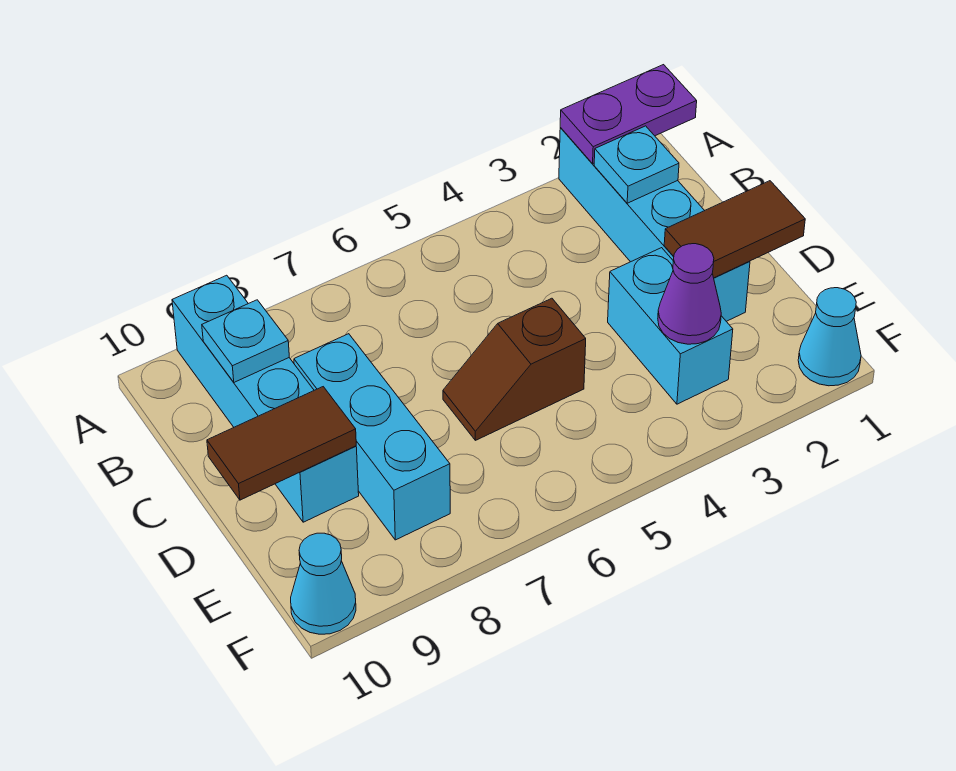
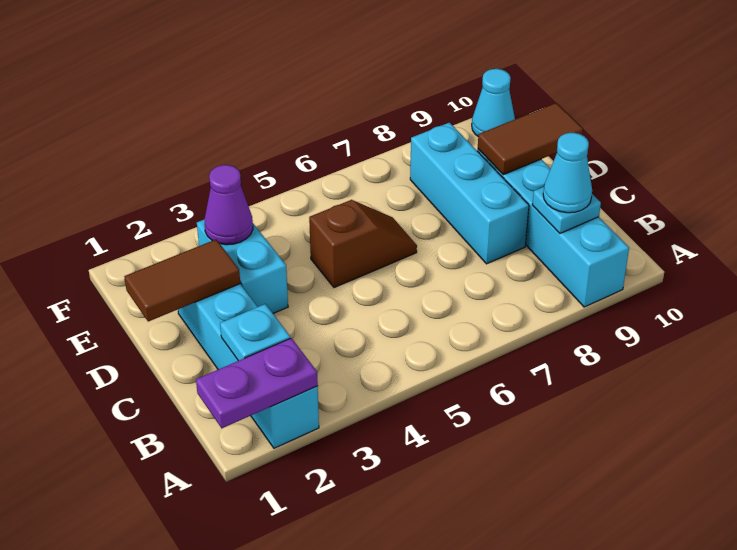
cyan cone F1 level 1 -> cyan cone B9 level 3

